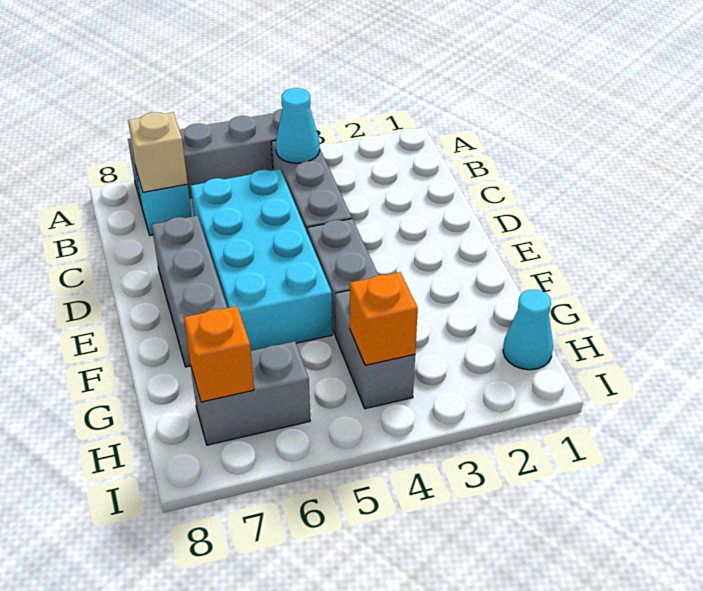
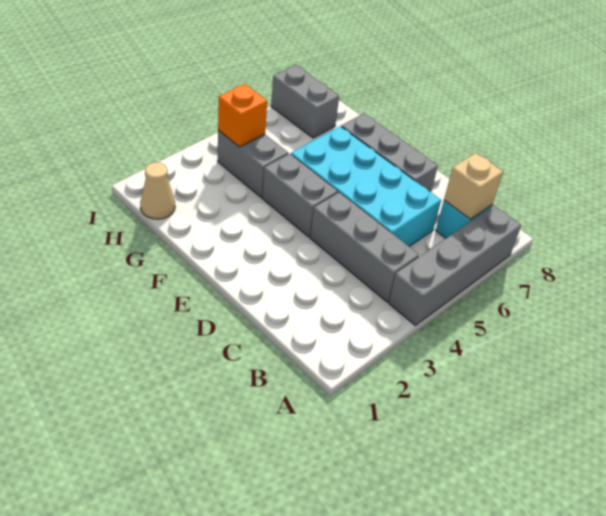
cyan cone B4 level 2 -> none
cyan cone H1 level 1 -> tan cone H1 level 1
grey brick H6:H7 level 1 -> grey brick H7:I7 level 1
orange brick H7 level 2 -> none

